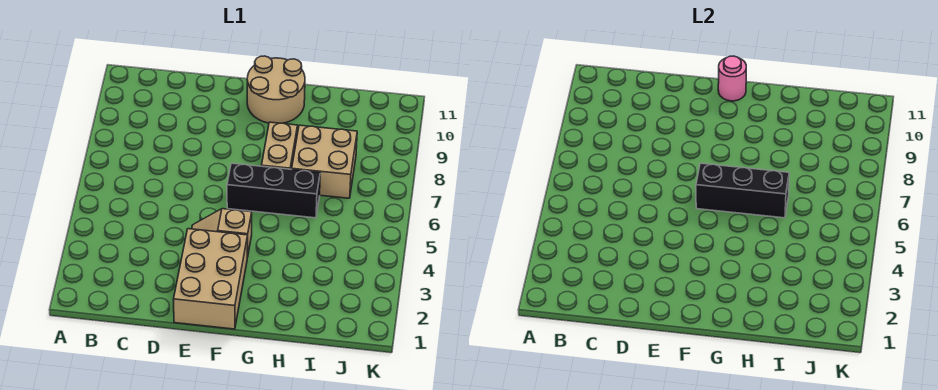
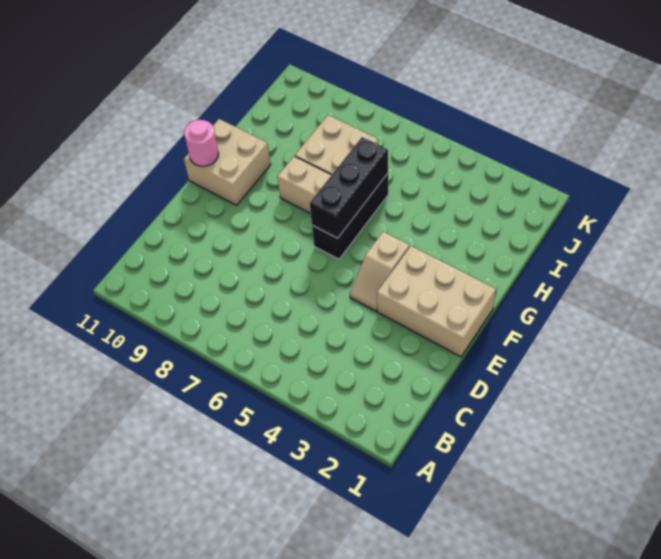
tan round brick F10:G11 level 1 -> tan brick F10:G11 level 1

